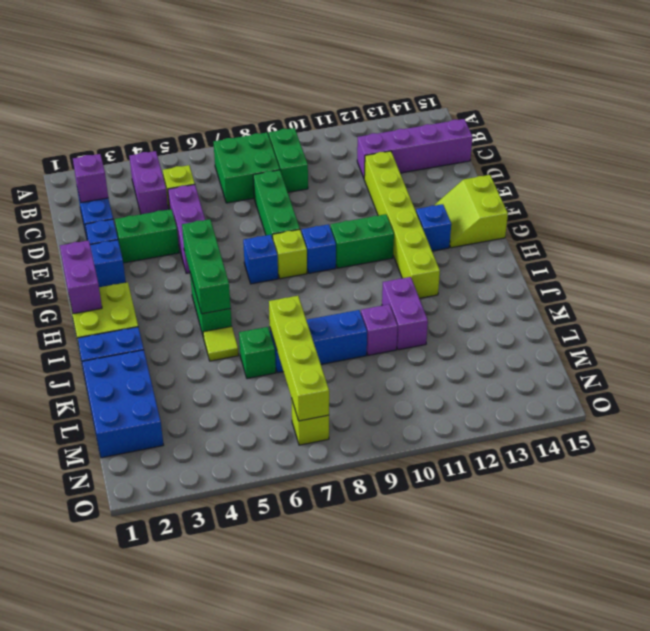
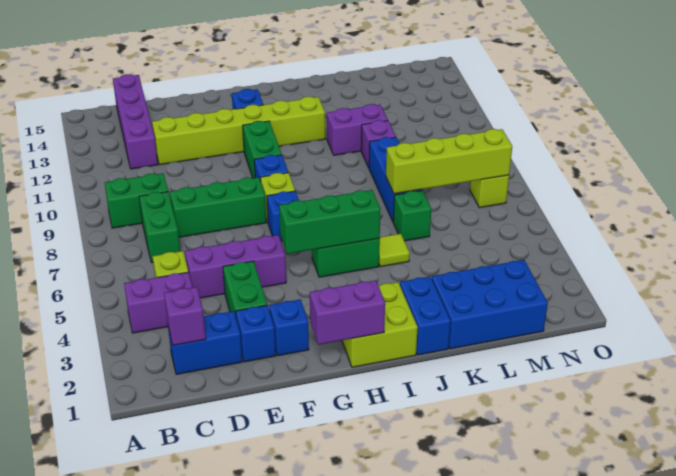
green brick B7:C8 level 1 -> green brick C7:C8 level 1
lime slope F14:G15 level 1 top 15 -> none

